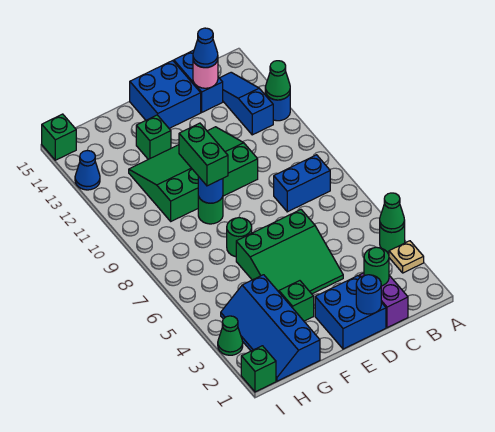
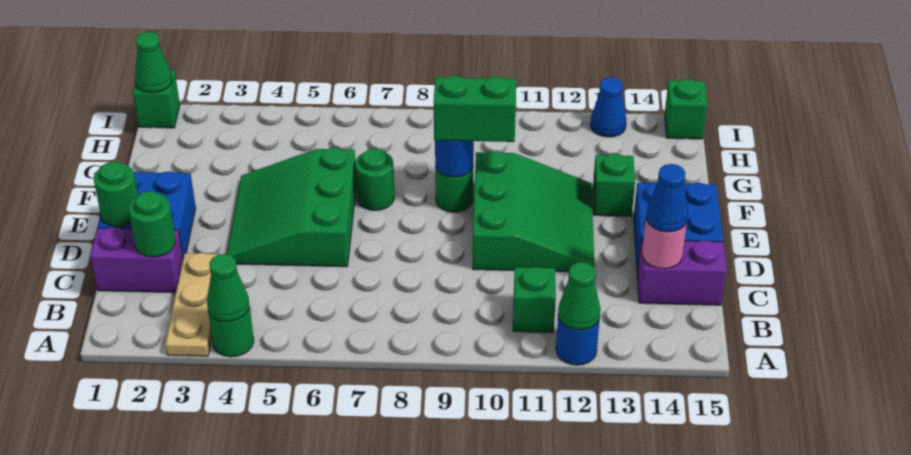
tan plate A3 level 1 -> tan plate A3:C3 level 1
blue brick B8:C8 level 1 -> none
blue slope B12:B14 level 1 top 12 -> none
blue brick C14:C15 level 1 -> purple brick C14:C15 level 1
blue round brick D1 level 2 -> green round brick D1 level 2
green slope D10:G12 level 1 top 10 -> green slope D10:F12 level 1 top 10
green brick F3 level 1 -> green brick B11 level 1
blue slope G1:H4 level 1 top G -> none
green cone I3 level 1 -> green cone I1 level 2

